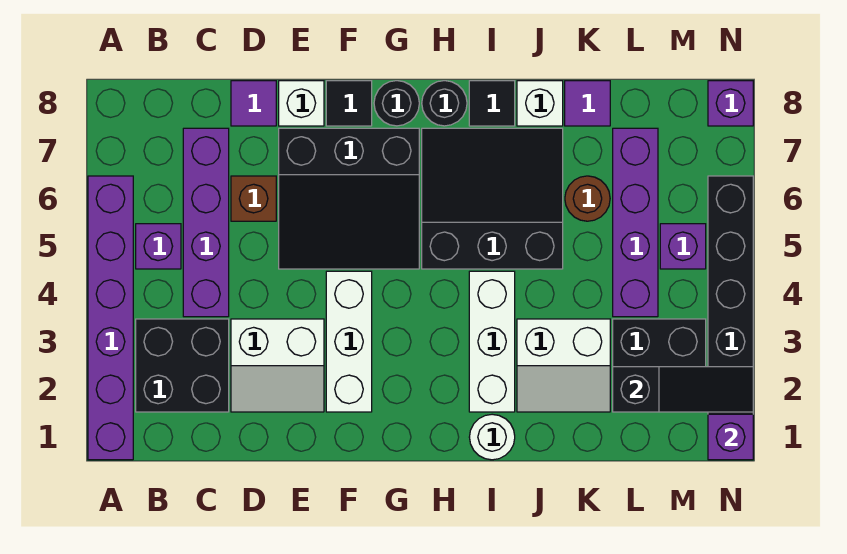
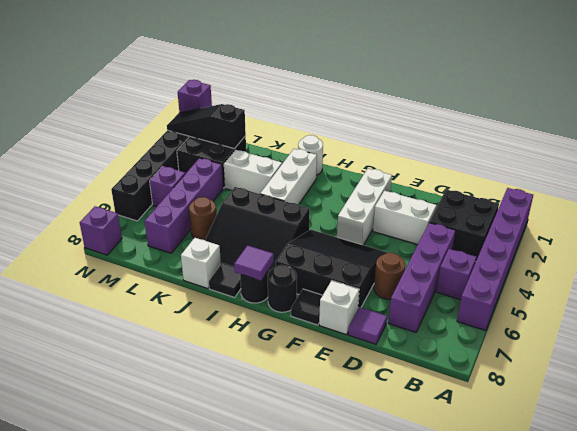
brown brick D6 level 1 -> brown round brick D6 level 1
purple tile K8 level 1 -> purple tile H8 level 2

